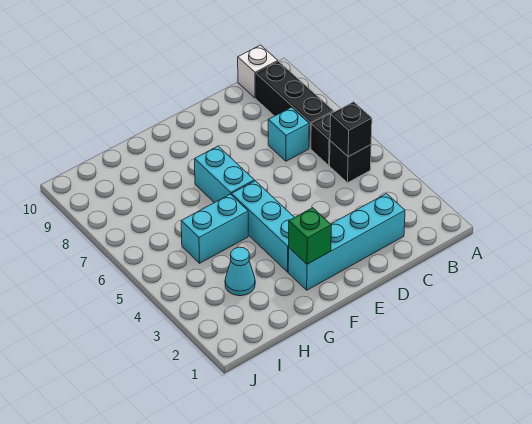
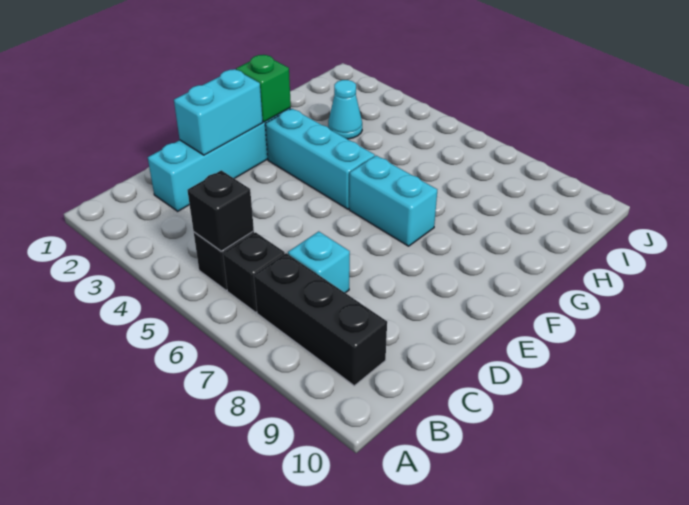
white brick B10 level 1 -> none
cyan brick G5:H5 level 1 -> cyan brick D2:E2 level 2

